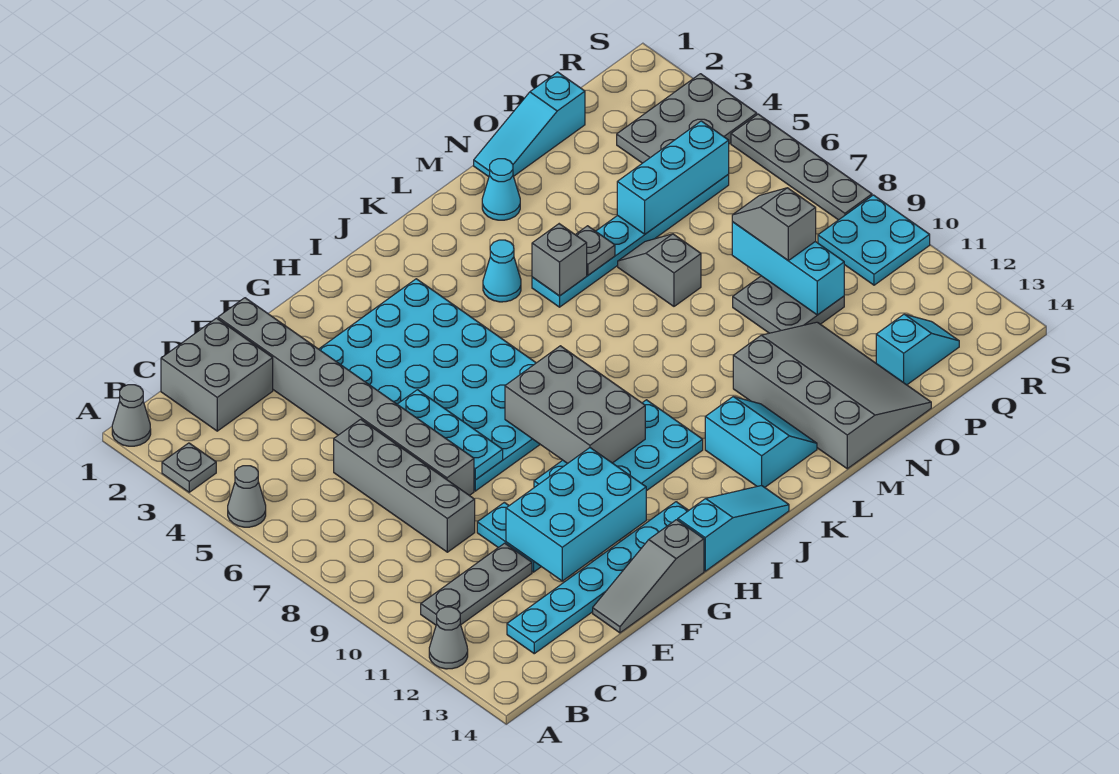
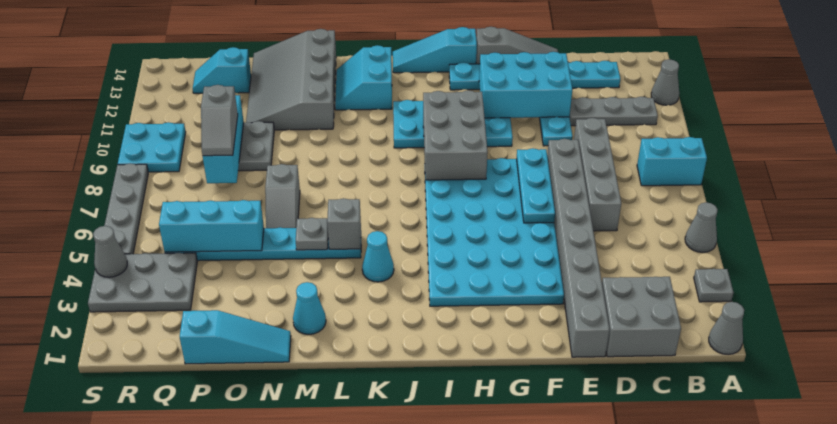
none -> cyan brick A8:B8 level 1
none -> grey cone S4 level 2

